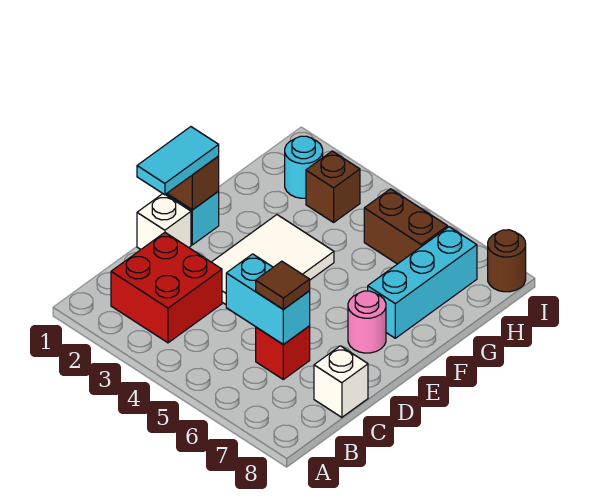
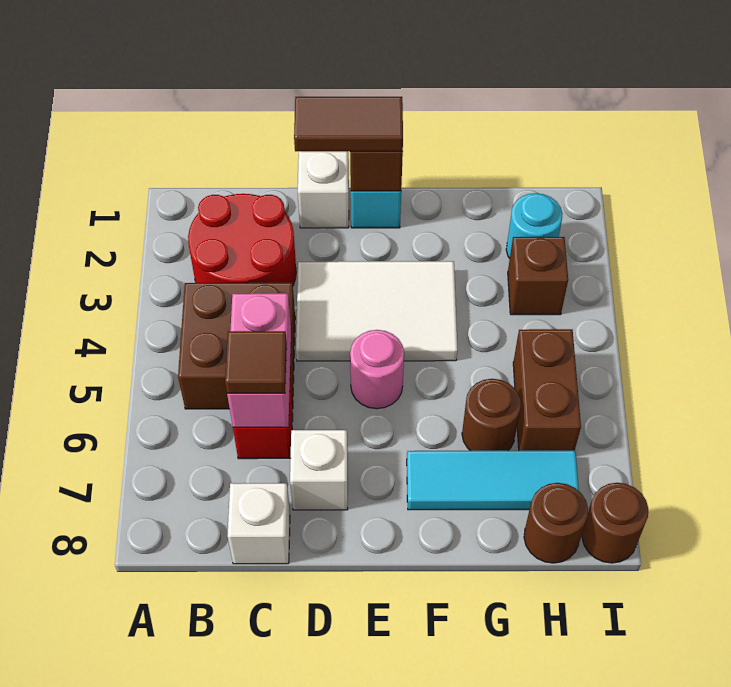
red brick B2:C3 level 1 -> red round brick B2:C3 level 1
none -> brown brick B4:C5 level 1
cyan brick C5:C6 level 2 -> pink brick C5:C6 level 2
cyan tile D1:E1 level 3 -> brown tile D1:E1 level 3
none -> white brick D7 level 1
pink round brick E7 level 1 -> pink round brick E5 level 1
cyan brick F7:H7 level 1 -> cyan tile F7:H7 level 1
none -> brown round brick G6 level 1
none -> brown round brick H8 level 1

